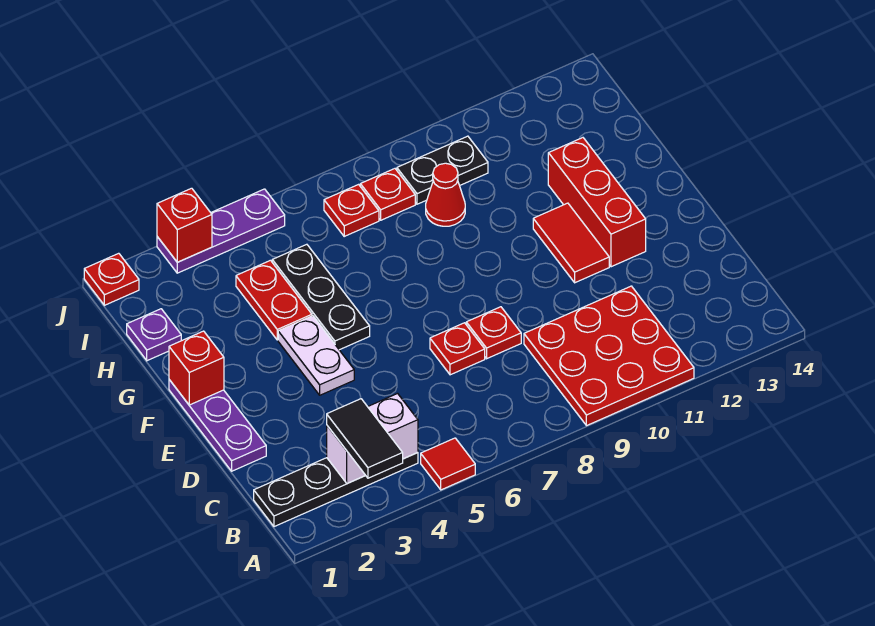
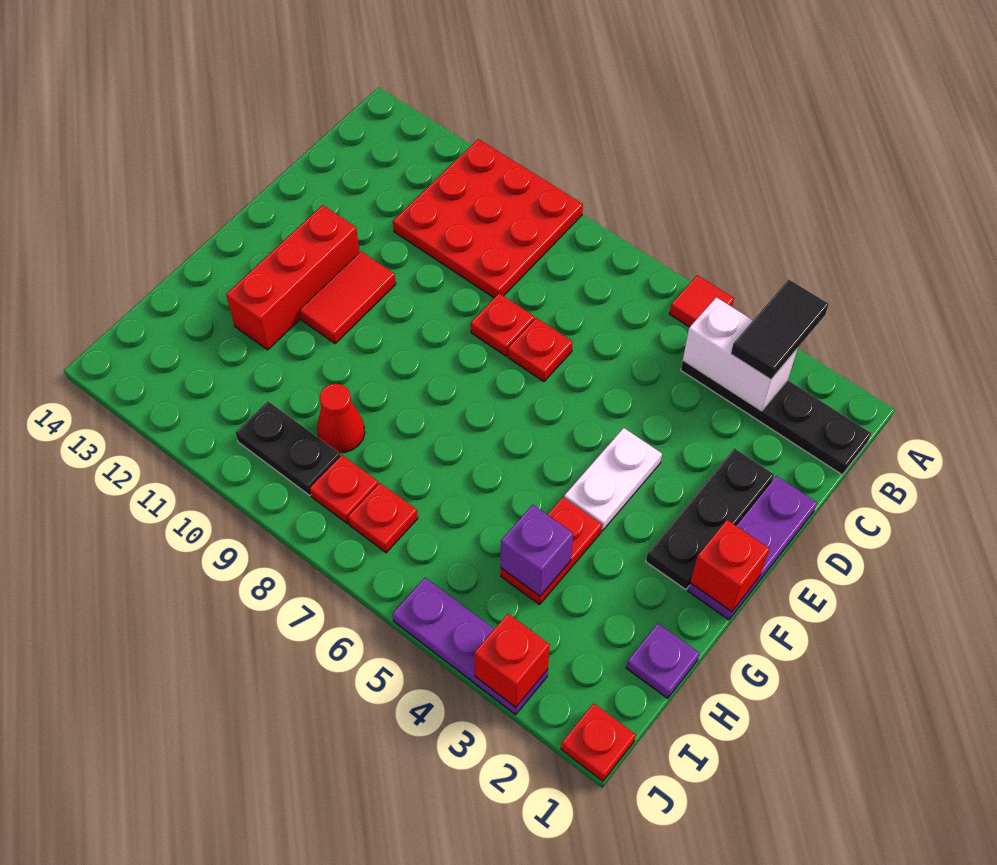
black plate F5:H5 level 1 -> black plate D2:F2 level 1
none -> purple brick H4 level 2

